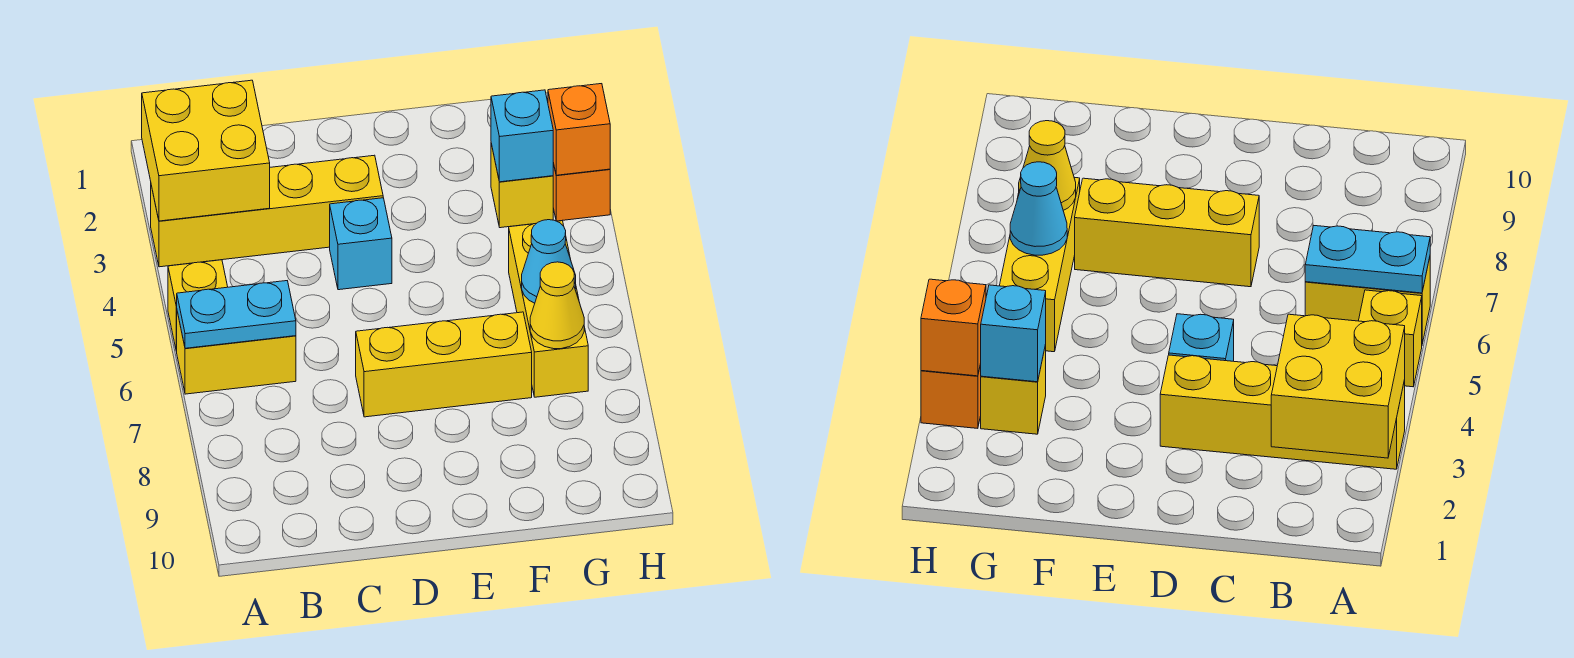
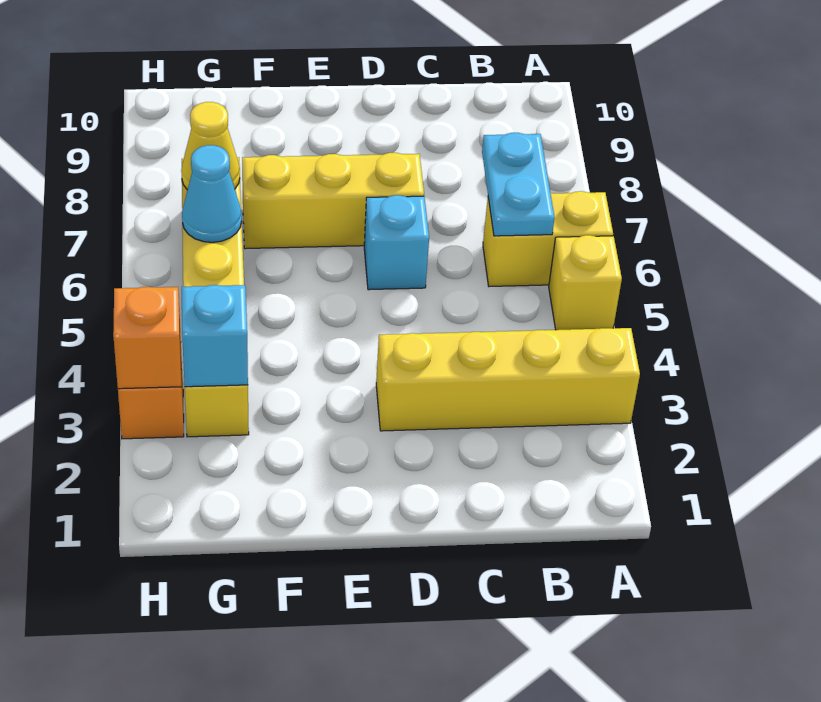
yellow brick A2:B3 level 2 -> none
cyan plate A6:B6 level 2 -> cyan plate B6:B7 level 2
cyan brick D4 level 1 -> cyan brick D6 level 1

